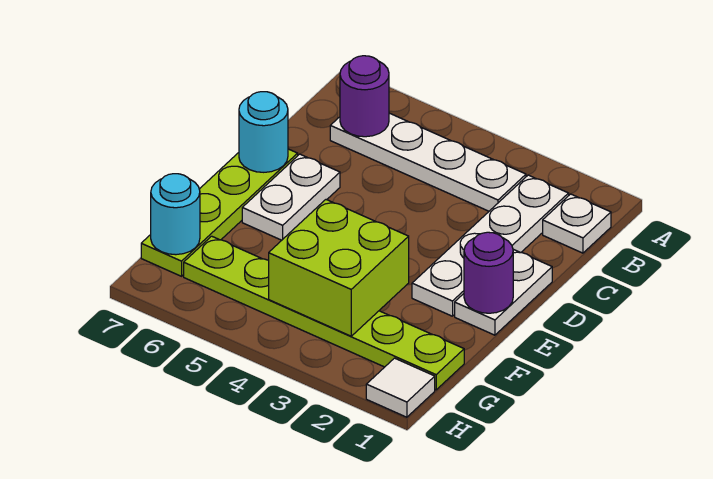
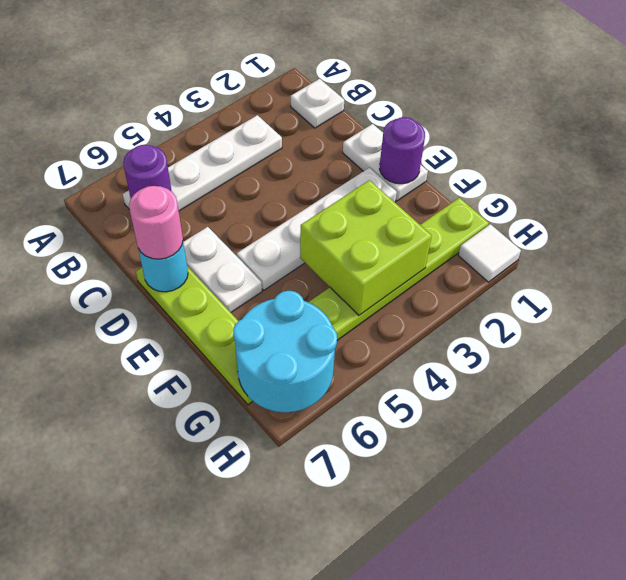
white plate B2:E2 level 1 -> white plate E2:E5 level 1
none -> pink round brick D7 level 3
cyan round brick G7 level 2 -> cyan round brick G6:H7 level 2

